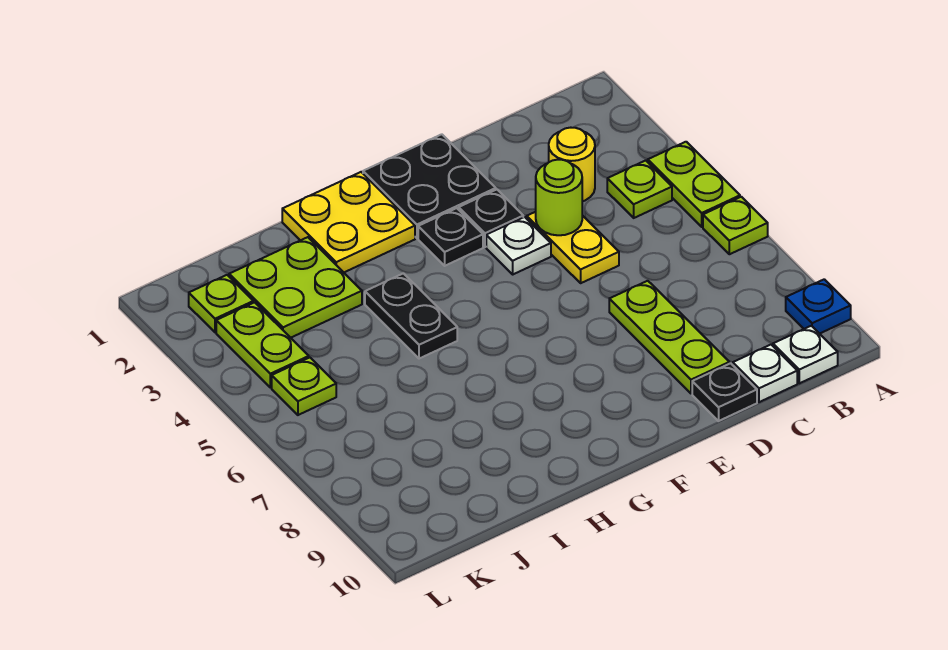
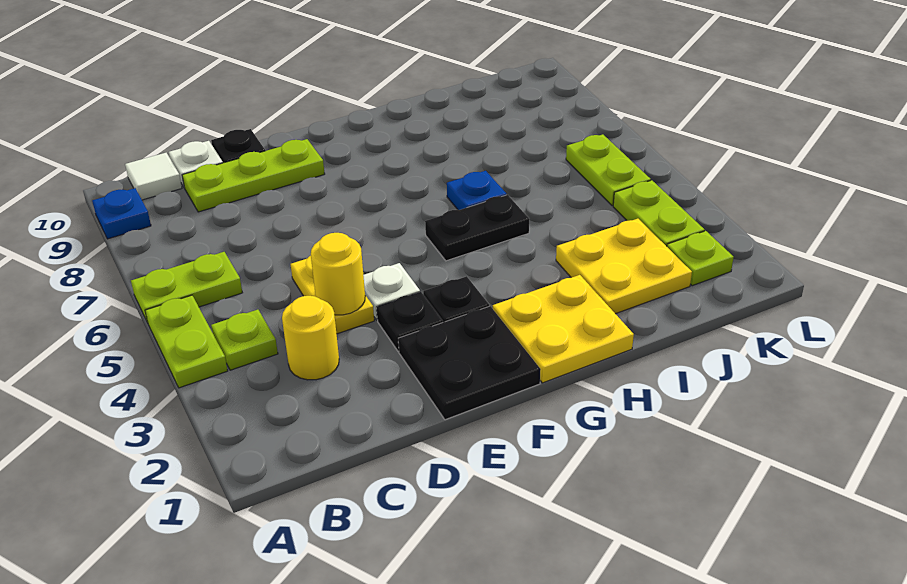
lime plate A6 level 1 -> lime plate A6:B6 level 1
white plate B10 level 1 -> white tile B10 level 1
lime round brick D4 level 2 -> yellow round brick D4 level 2
lime plate D7:D9 level 1 -> lime plate C9:E9 level 1
black plate H4:H5 level 1 -> black plate G5:H5 level 1
none -> blue plate H6 level 1
lime plate I2:J3 level 1 -> yellow plate I2:J3 level 1
lime plate K5 level 1 -> lime plate K5:K6 level 1

